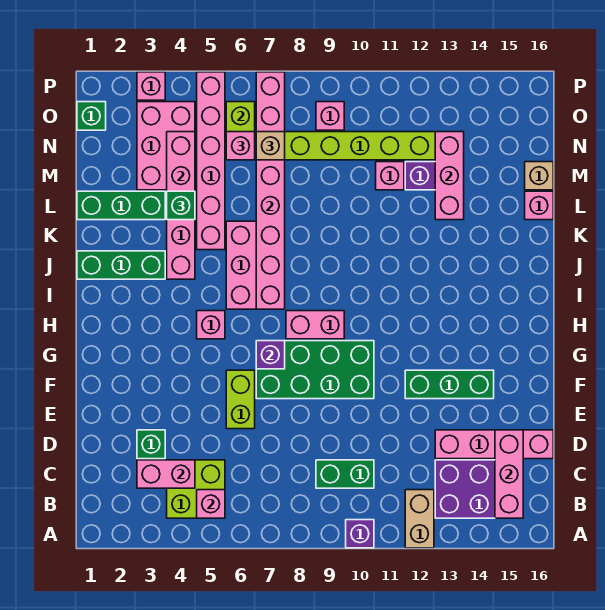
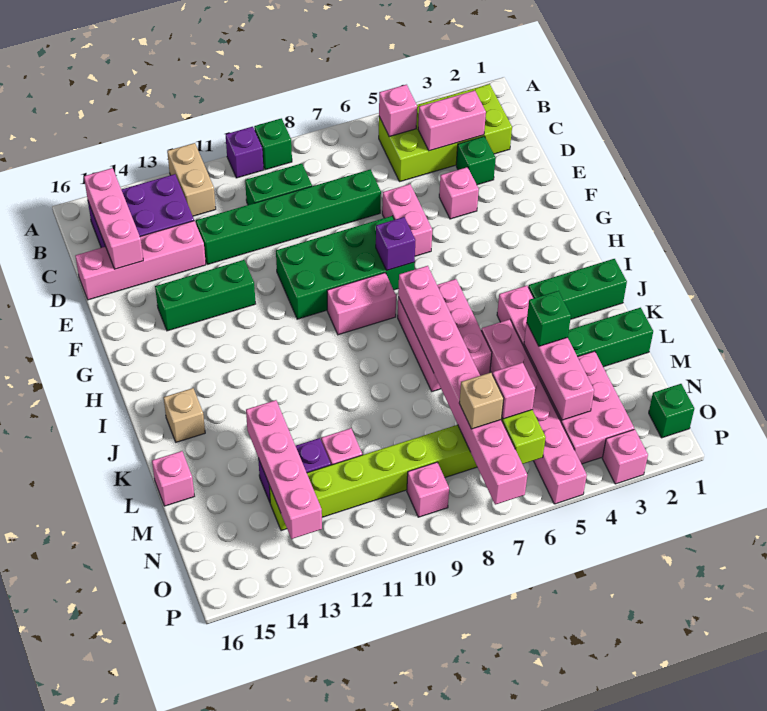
none -> green brick A9 level 1
lime brick B4:C5 level 1 -> lime brick B2:C5 level 1
none -> green brick D7:D12 level 1
lime brick E6:F6 level 1 -> pink brick E6:F6 level 1
pink brick H5 level 1 -> pink brick E4 level 1
pink brick L13:N13 level 2 -> pink brick L13:O13 level 2
tan brick M16 level 1 -> tan brick J15 level 1

